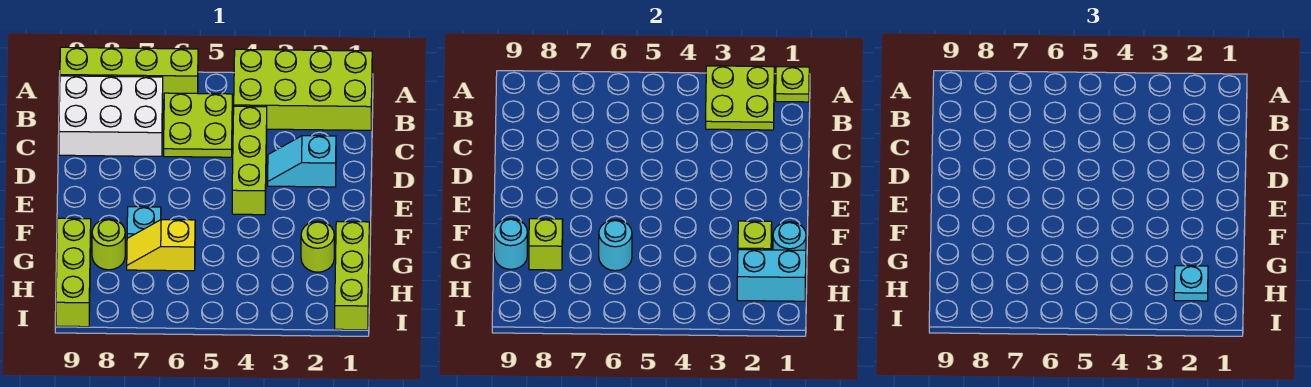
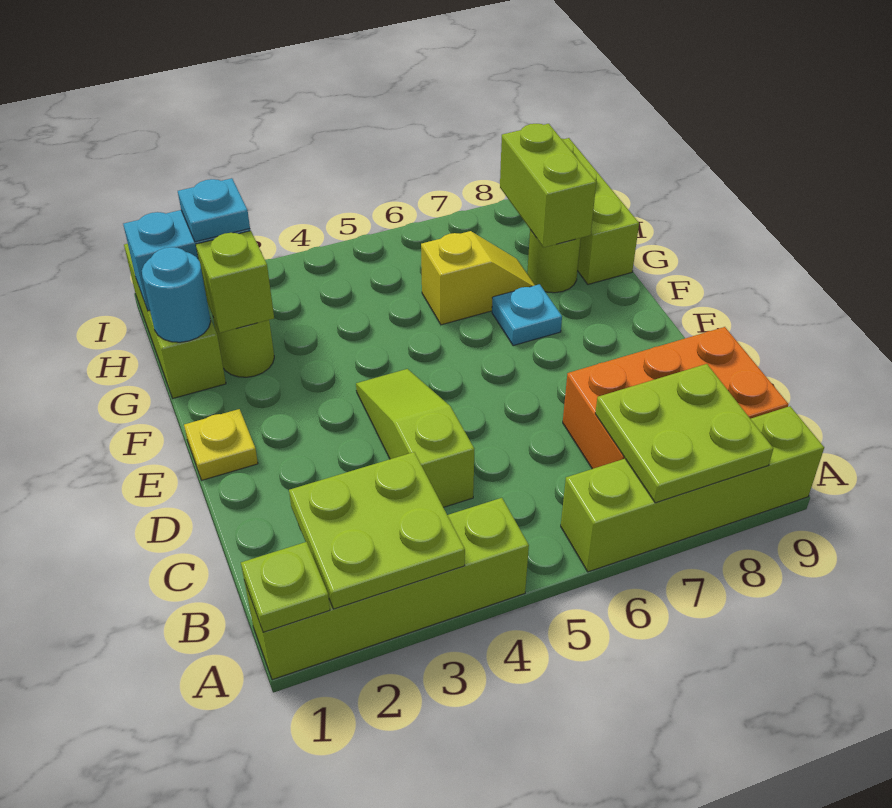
lime brick A1:B4 level 1 -> lime brick A1:A4 level 1
lime plate B5:C6 level 1 -> lime plate A7:B8 level 2
white brick B7:C9 level 1 -> orange brick B7:C9 level 1
lime brick C4:E4 level 1 -> lime slope C4:E4 level 1 top C
cyan slope D2:D3 level 1 top 2 -> none
none -> yellow plate E1 level 1
cyan round brick G6 level 2 -> none
lime brick G8 level 2 -> lime brick G8:H8 level 2
cyan round brick G9 level 2 -> none

